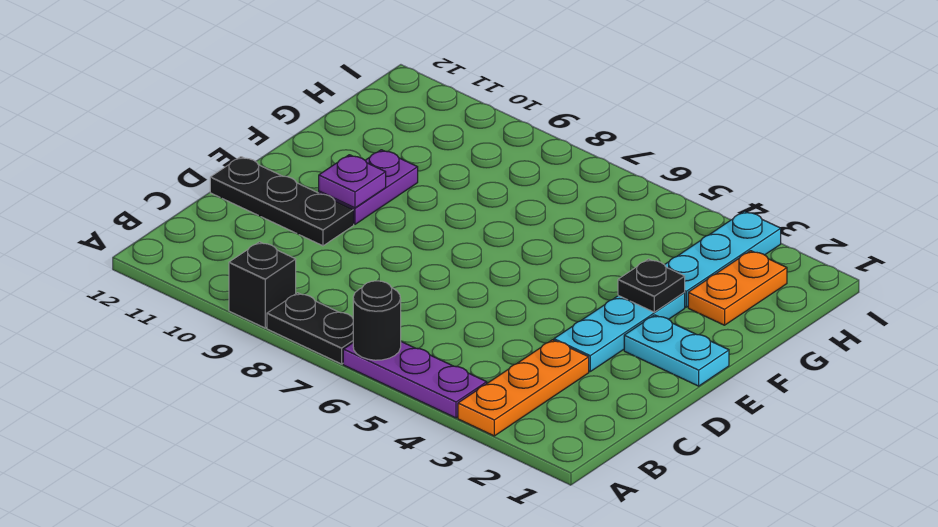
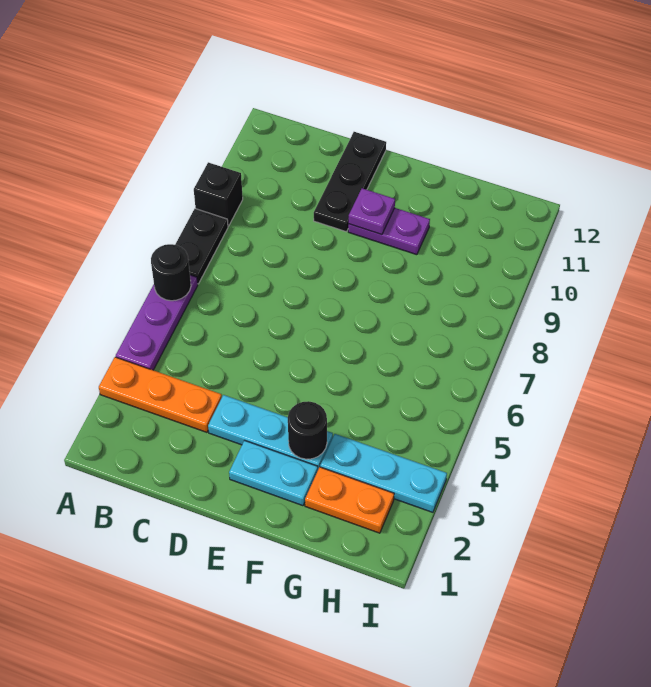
cyan plate E1:E2 level 1 -> cyan plate E2:F2 level 1
black plate F3 level 2 -> black round brick F3 level 2

